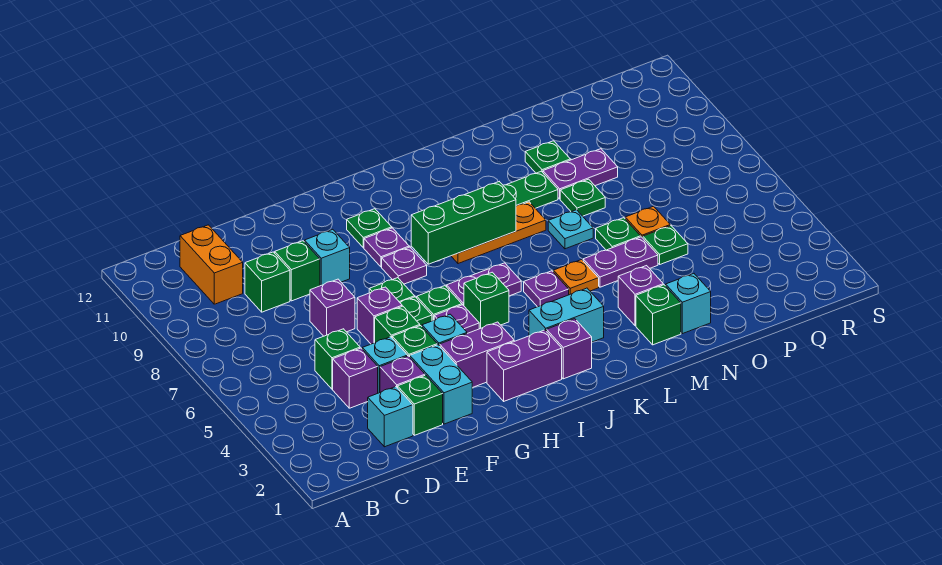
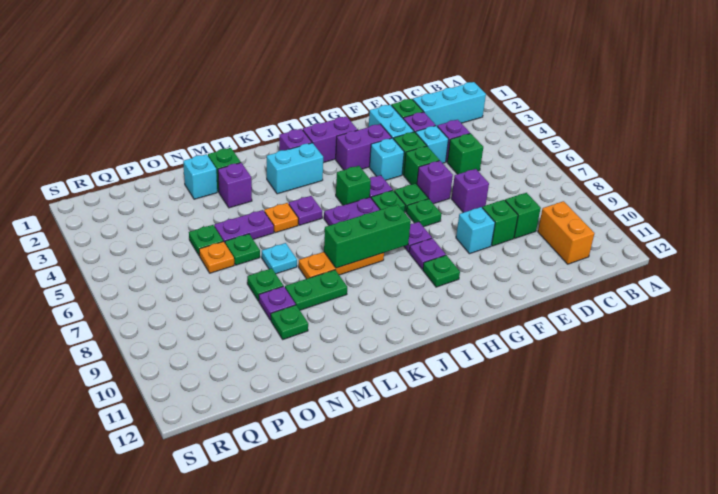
cyan brick D2 level 1 -> cyan brick B2:D2 level 1
purple plate N9:O9 level 1 -> purple plate N9 level 1

